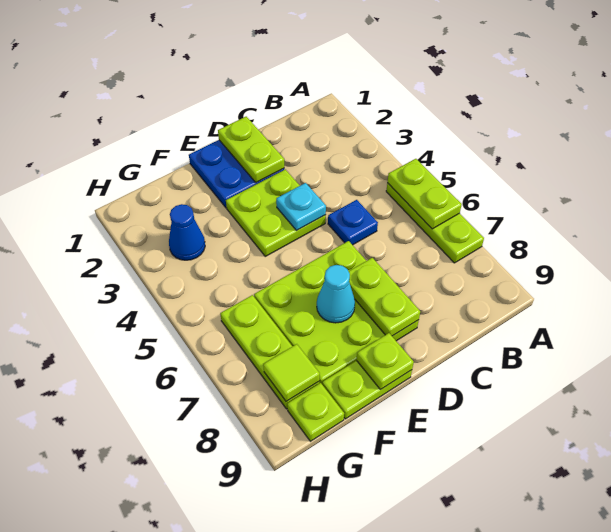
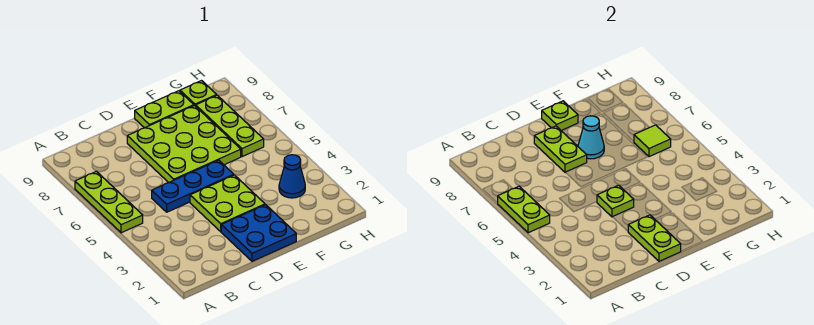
blue plate C5 level 1 -> blue plate C5:E5 level 1
cyan plate D4 level 2 -> lime plate D4 level 2
lime tile G8 level 2 -> lime tile G6 level 2

